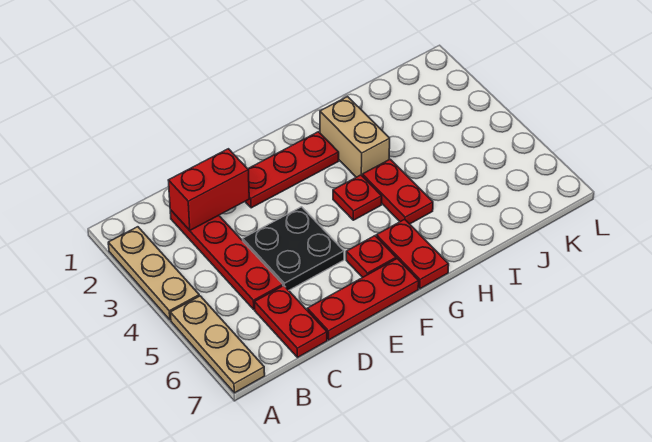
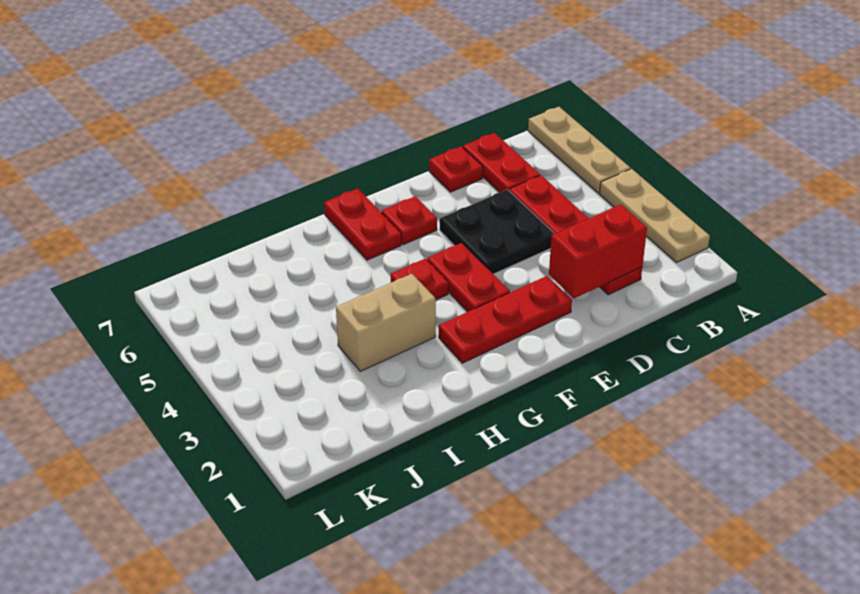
red plate D7:F7 level 1 -> red plate D7 level 1
tan brick H2:H3 level 1 -> tan brick H3:I3 level 1
red plate H4:H5 level 1 -> red plate F3:F4 level 1

